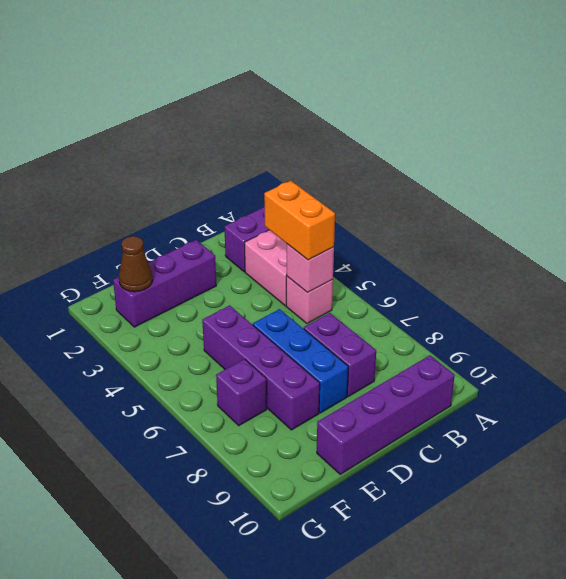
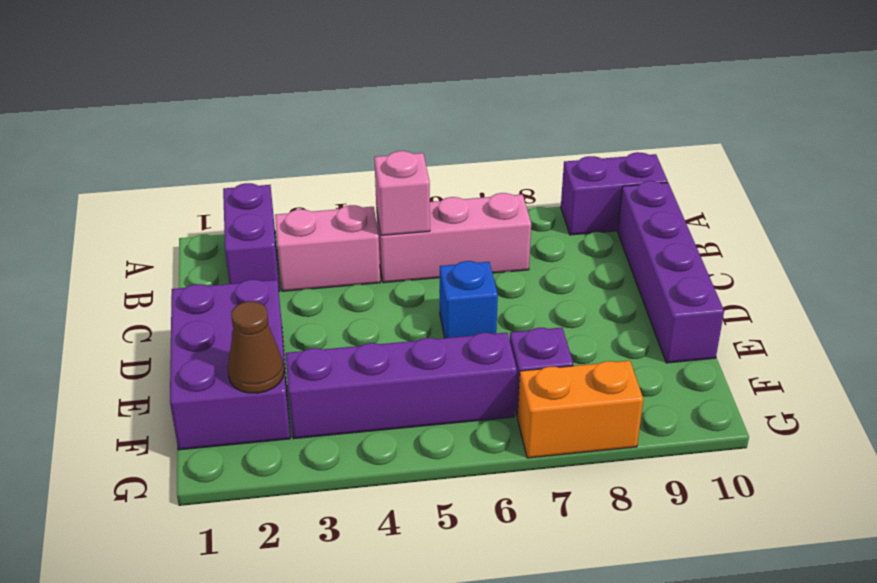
orange brick B4:B5 level 3 -> orange brick G7:G8 level 1
pink brick B5 level 1 -> pink brick B5:B7 level 1
purple brick C7:C8 level 1 -> purple brick A9:A10 level 1
purple brick D2:F2 level 1 -> purple brick D1:F2 level 1
blue brick D6:D8 level 1 -> blue brick D6 level 1
purple brick E5:E8 level 1 -> purple brick F3:F6 level 1

